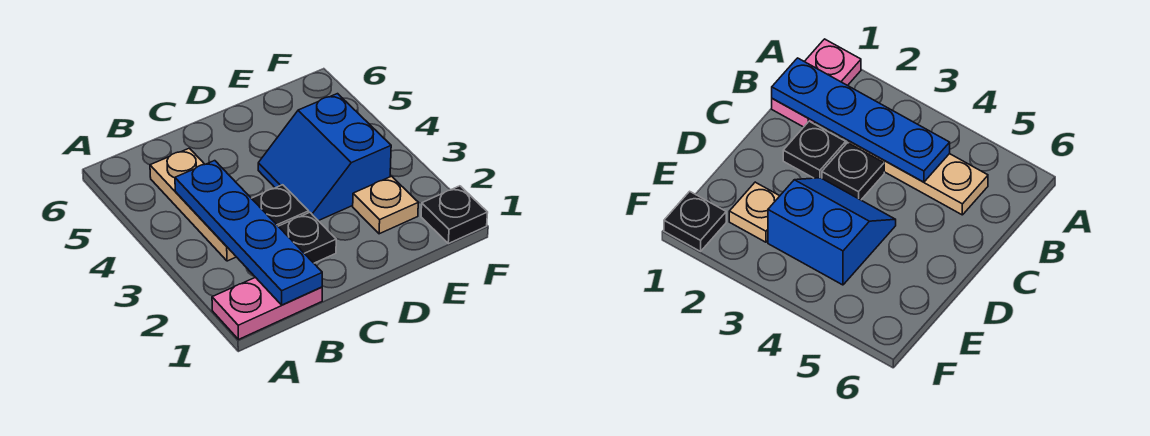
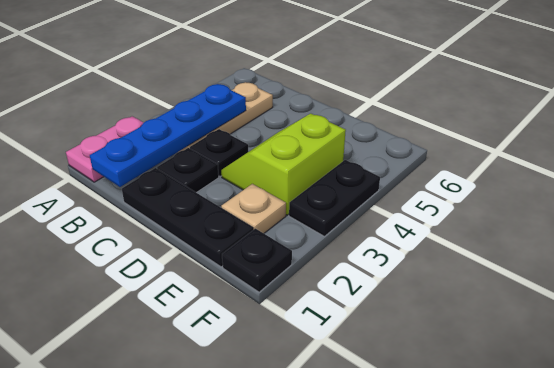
pink plate A1:B1 level 1 -> pink plate A1:A2 level 1
none -> black plate C1:E1 level 1
blue slope D3:E4 level 1 top E -> lime slope D3:E4 level 1 top E
none -> black plate F3:F4 level 1

